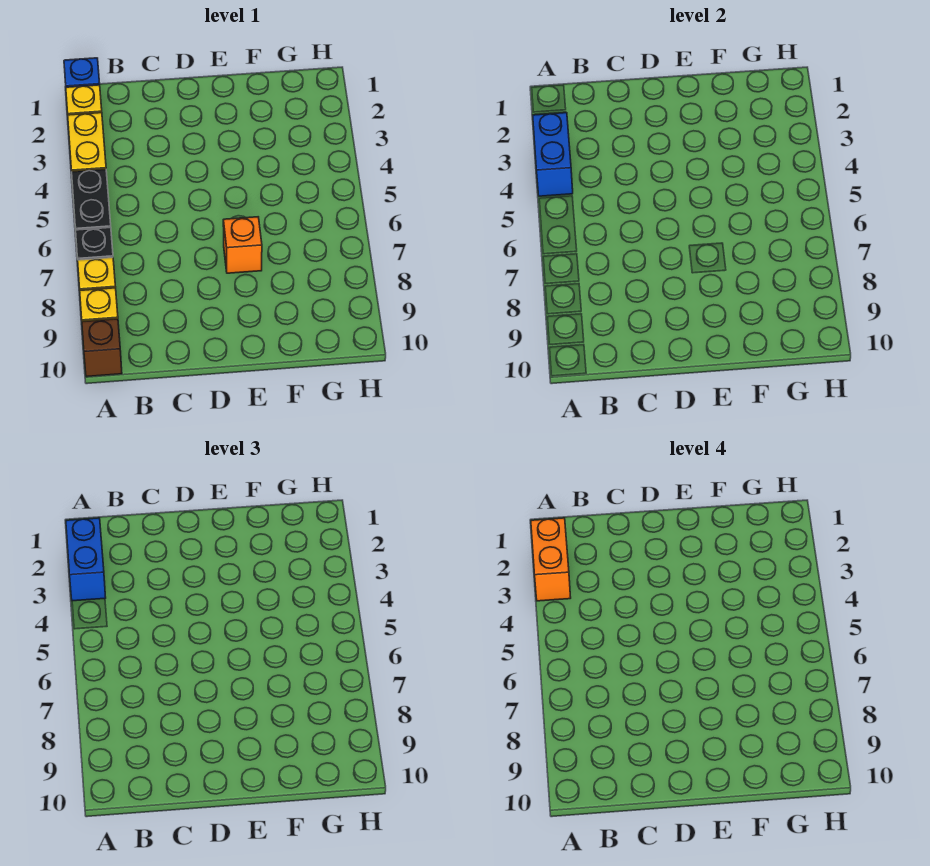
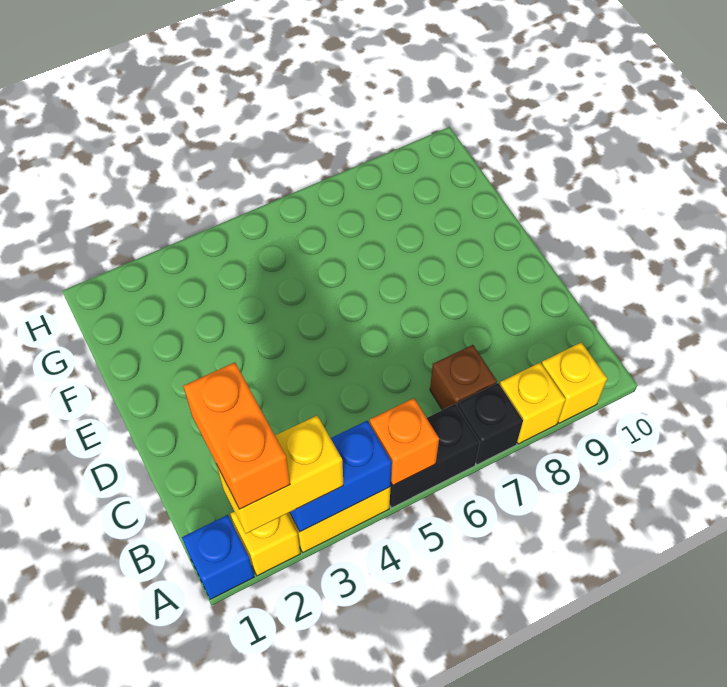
blue brick A2:A3 level 3 -> yellow brick A2:A3 level 3
orange brick A2:A3 level 4 -> orange brick A2:B2 level 4
brown brick A10 level 1 -> brown brick B7 level 1
orange brick E7 level 1 -> orange brick A5 level 2

